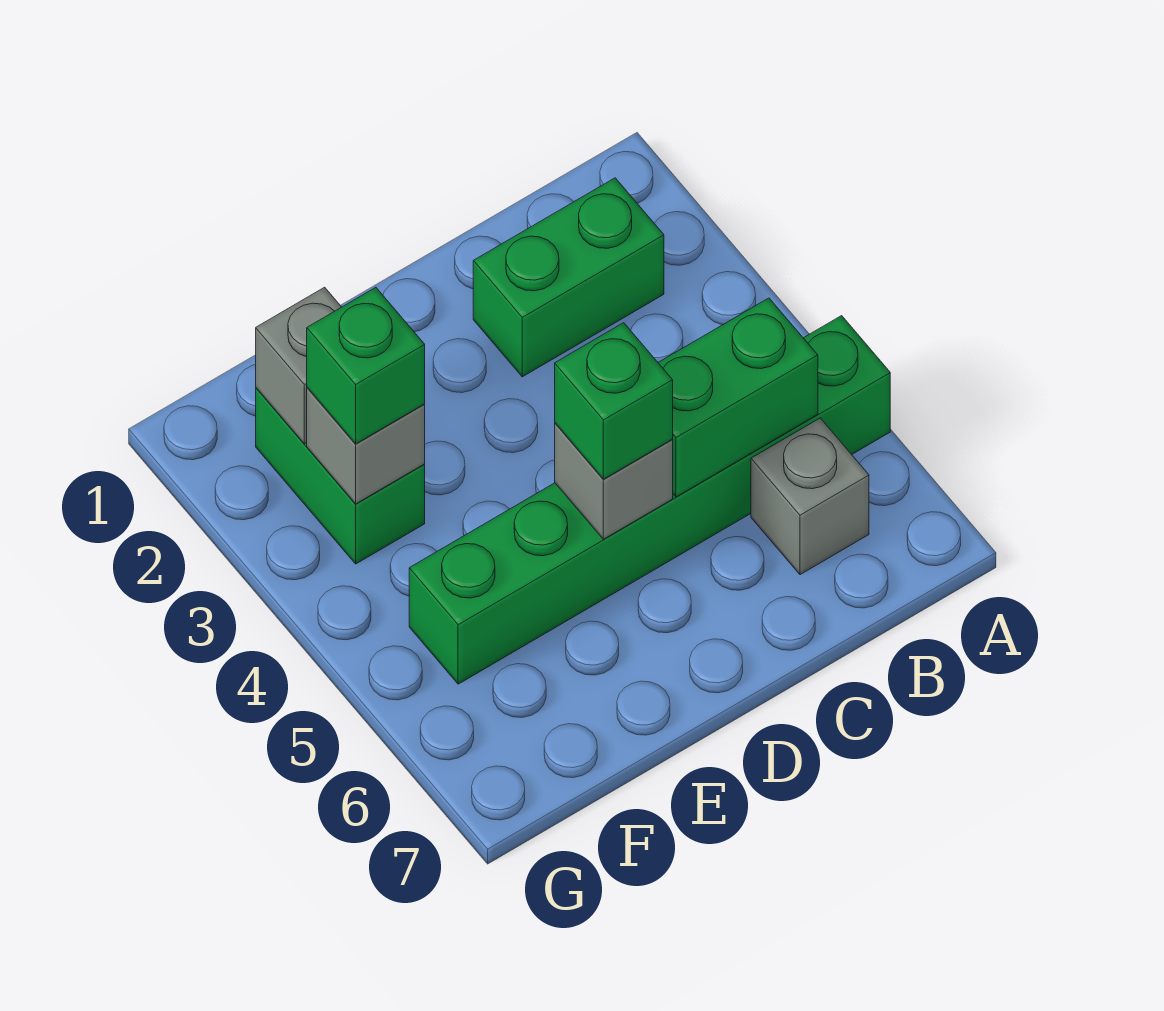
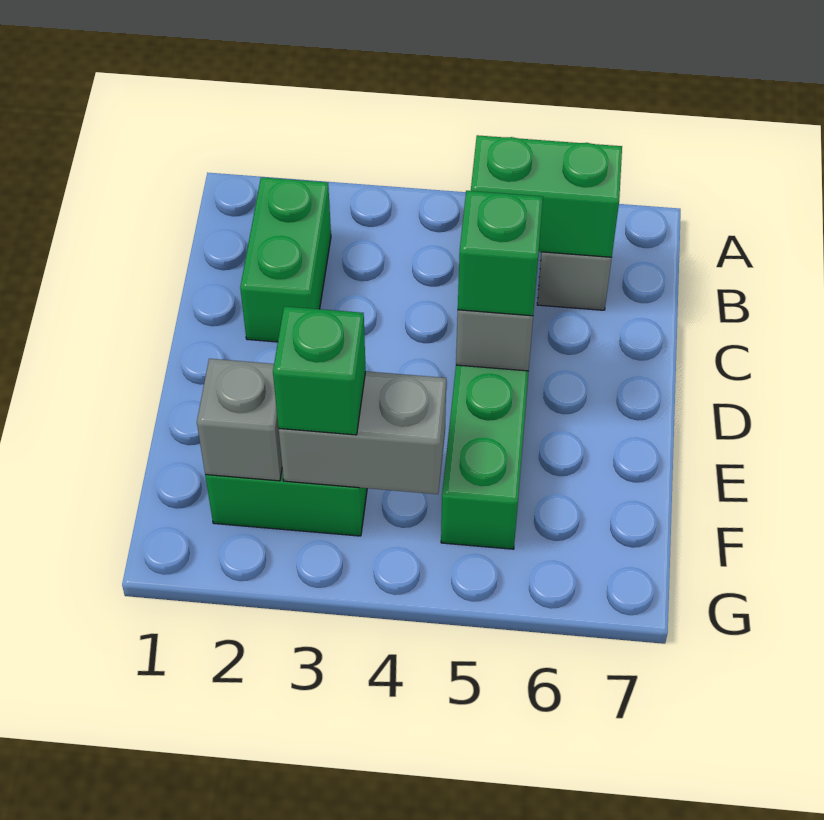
green brick B5:C5 level 2 -> green brick B5:B6 level 2
grey brick F3 level 2 -> grey brick F3:F4 level 2

